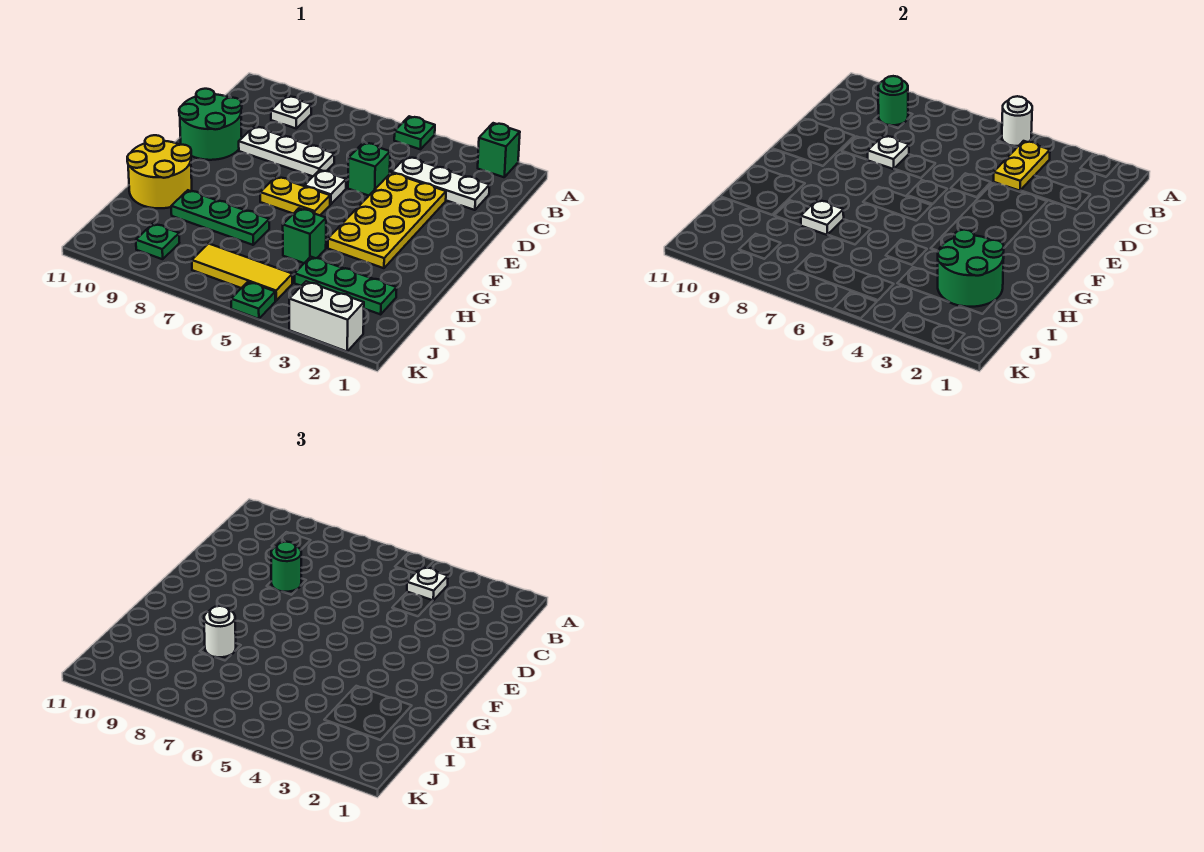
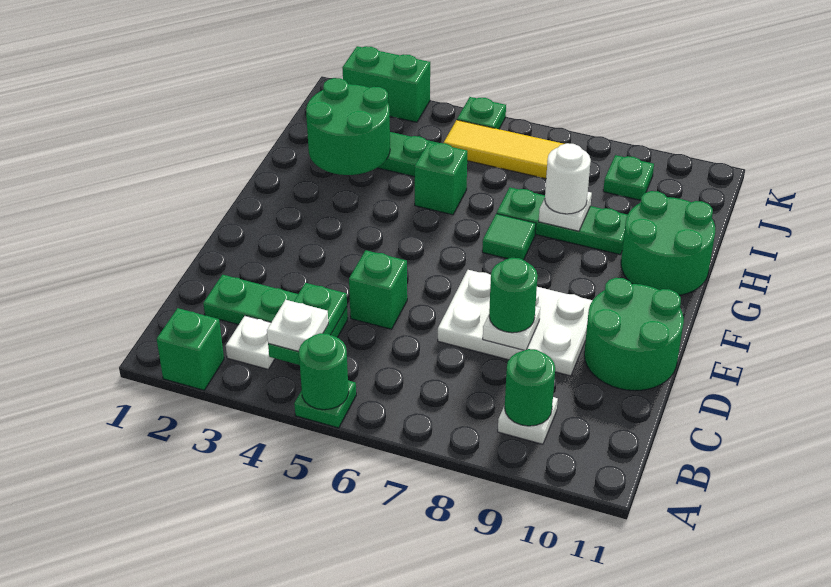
white round brick A5 level 2 -> green round brick A5 level 2
yellow plate B4:C4 level 2 -> green plate B4:C4 level 2
white plate C2:C4 level 1 -> green plate C2:C4 level 1
yellow plate D3:G4 level 1 -> none
white plate D7:D9 level 1 -> white plate D7:E9 level 1
white plate E6 level 1 -> white plate B3 level 1
yellow plate F6:F7 level 1 -> none
none -> green tile G7 level 1
yellow round brick G10:H11 level 1 -> green round brick G10:H11 level 1
white brick K2:K3 level 1 -> green brick K2:K3 level 1

